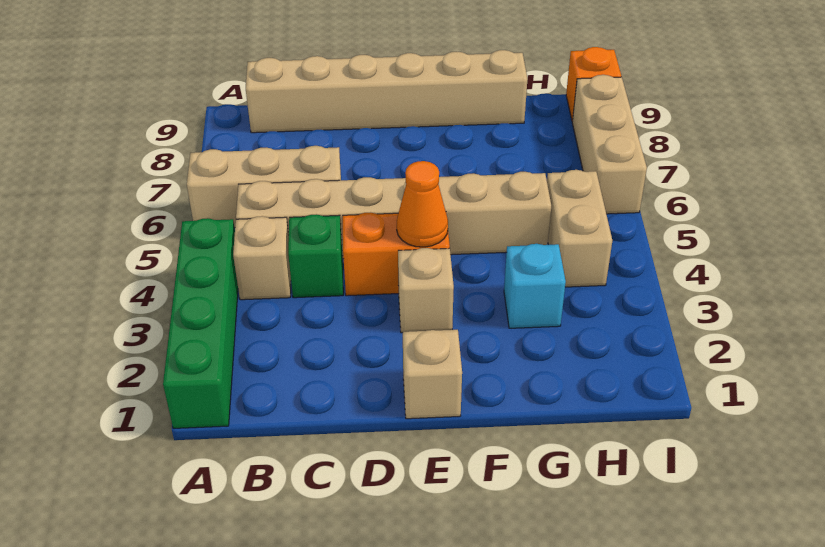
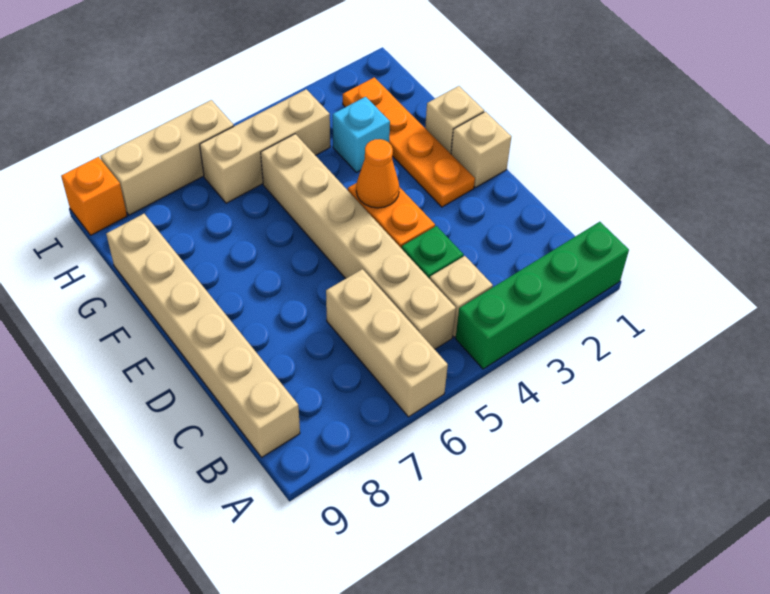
none -> orange plate E2:H2 level 1
tan brick E3 level 1 -> tan brick F1 level 1
tan brick H4:H5 level 1 -> tan brick H4:H6 level 1

